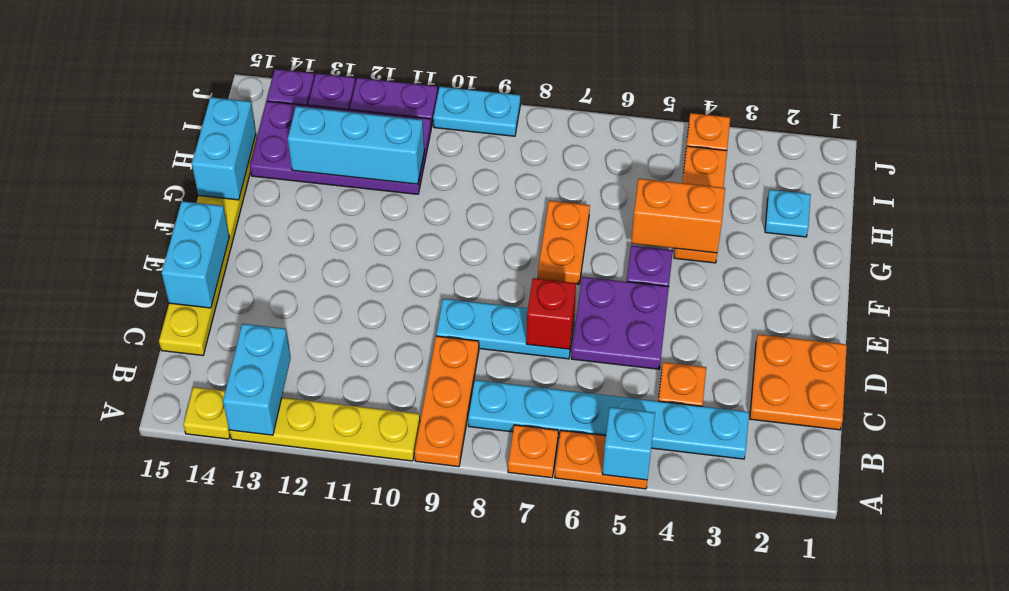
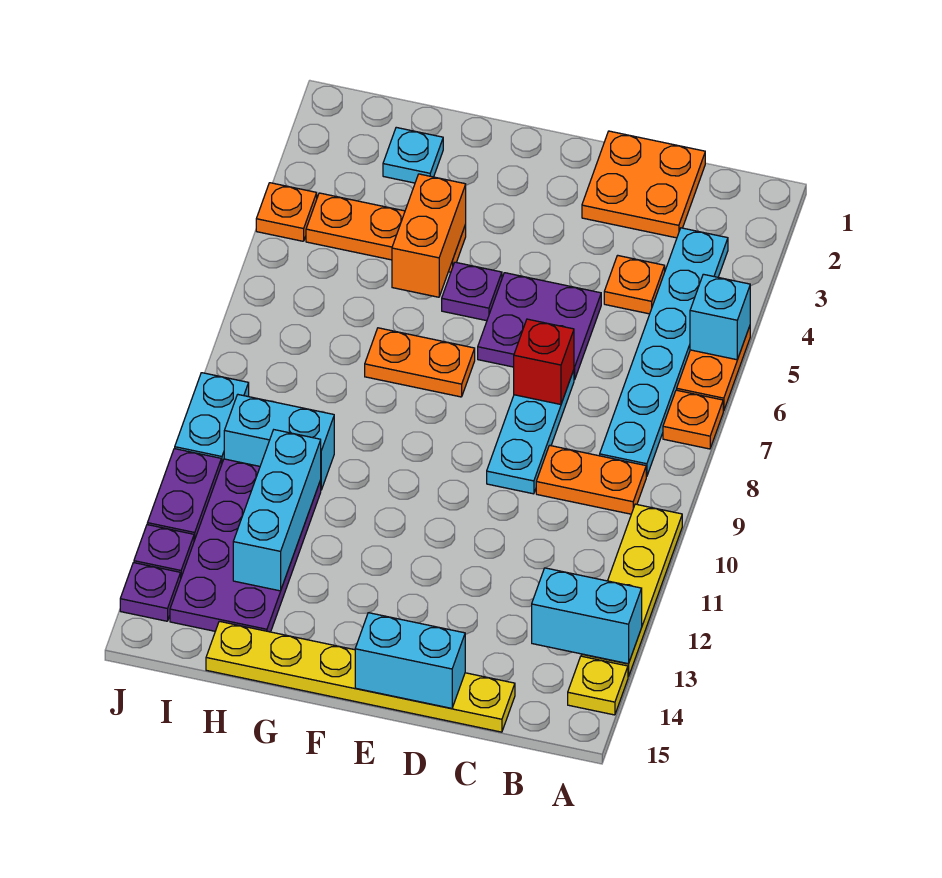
orange plate A9:C9 level 1 -> orange plate B9:C9 level 1
cyan brick G15:H15 level 2 -> cyan brick H10:I10 level 1

